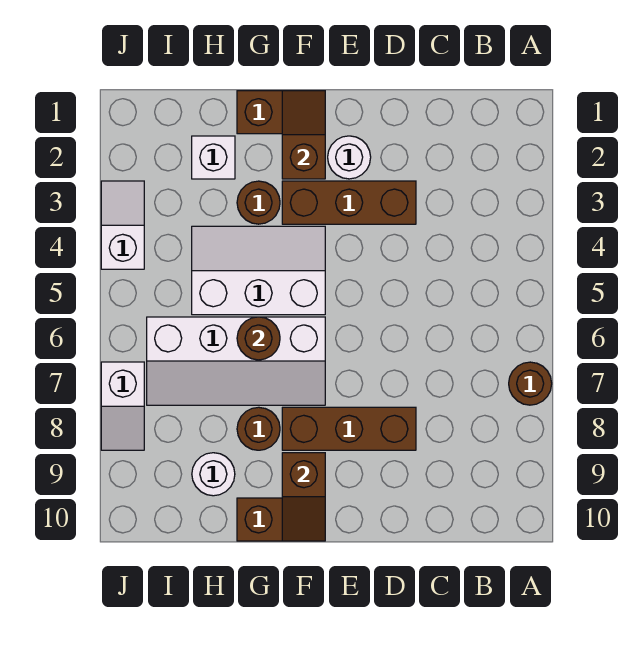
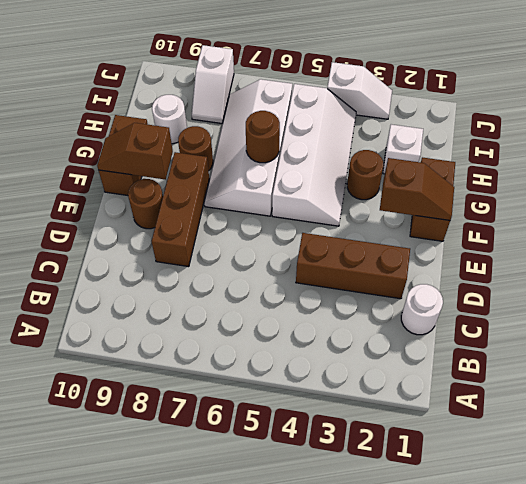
brown round brick A7 level 1 -> brown round brick E9 level 1
brown brick D3:F3 level 1 -> brown brick D2:D4 level 1
white round brick E2 level 1 -> white round brick C1 level 1
white slope F4:H5 level 1 top 5 -> white slope F4:I5 level 1 top 5
white slope J7:J8 level 1 top 7 -> white slope I8:J8 level 1 top J

